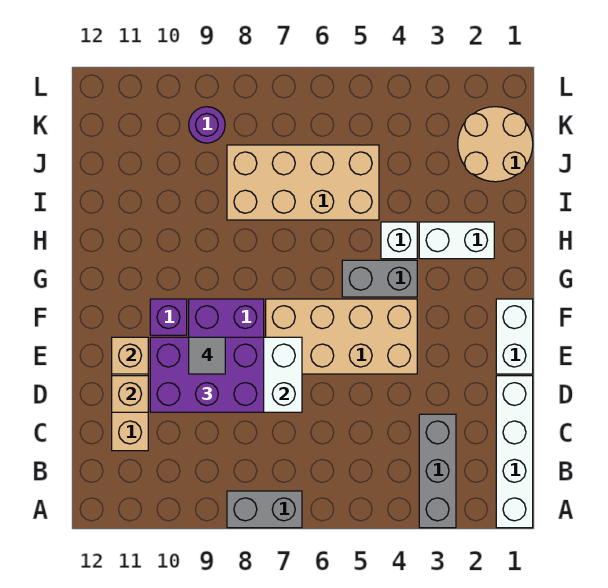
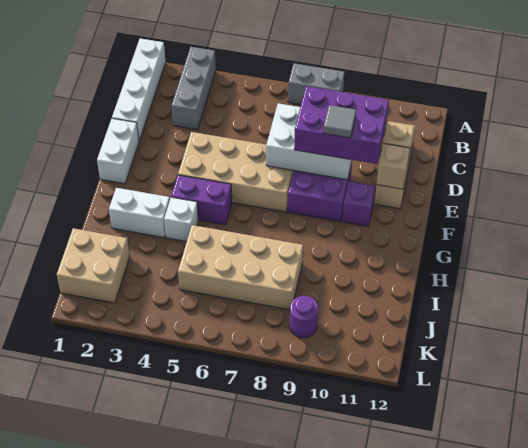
grey brick G4:G5 level 1 -> purple brick G4:G5 level 1
tan round brick J1:K2 level 1 -> tan brick J1:K2 level 1

